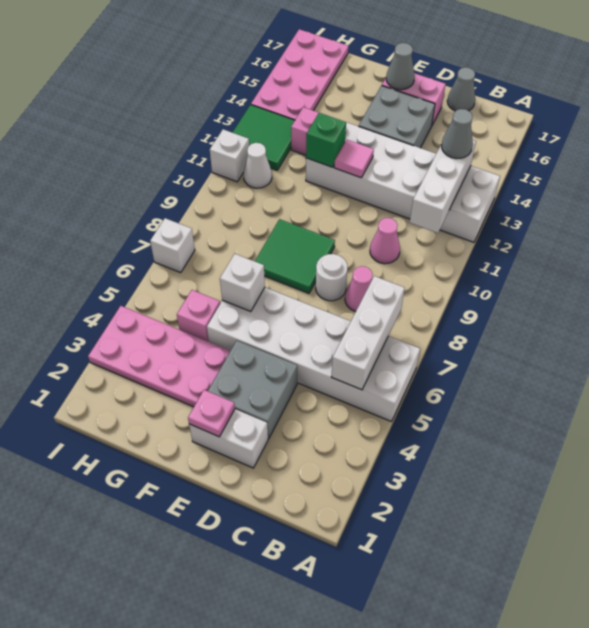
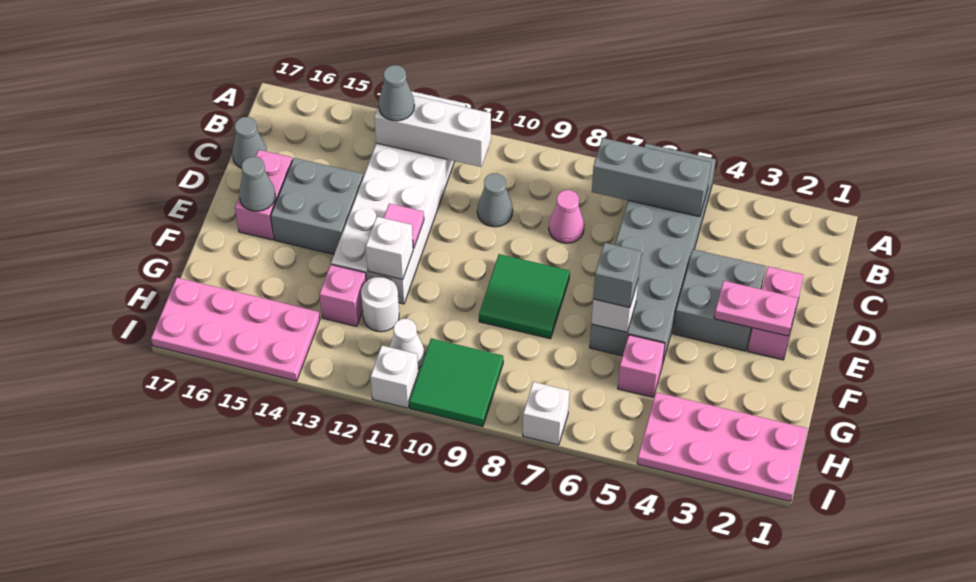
white brick A5:F6 level 1 -> grey brick A5:F6 level 1
white brick B5:B7 level 2 -> grey brick B5:B7 level 2
pink cone C10 level 1 -> grey cone C10 level 1
white brick D2:E2 level 1 -> pink brick D2:E2 level 1
white round brick D8 level 1 -> white round brick G12 level 1
pink plate E2 level 2 -> pink plate E2:E3 level 2
pink plate F3:I4 level 1 -> pink plate H1:I4 level 1
none -> grey brick F6 level 3
green brick F12 level 2 -> white brick F12 level 2
green tile H12:I13 level 1 -> green tile H9:I10 level 1

